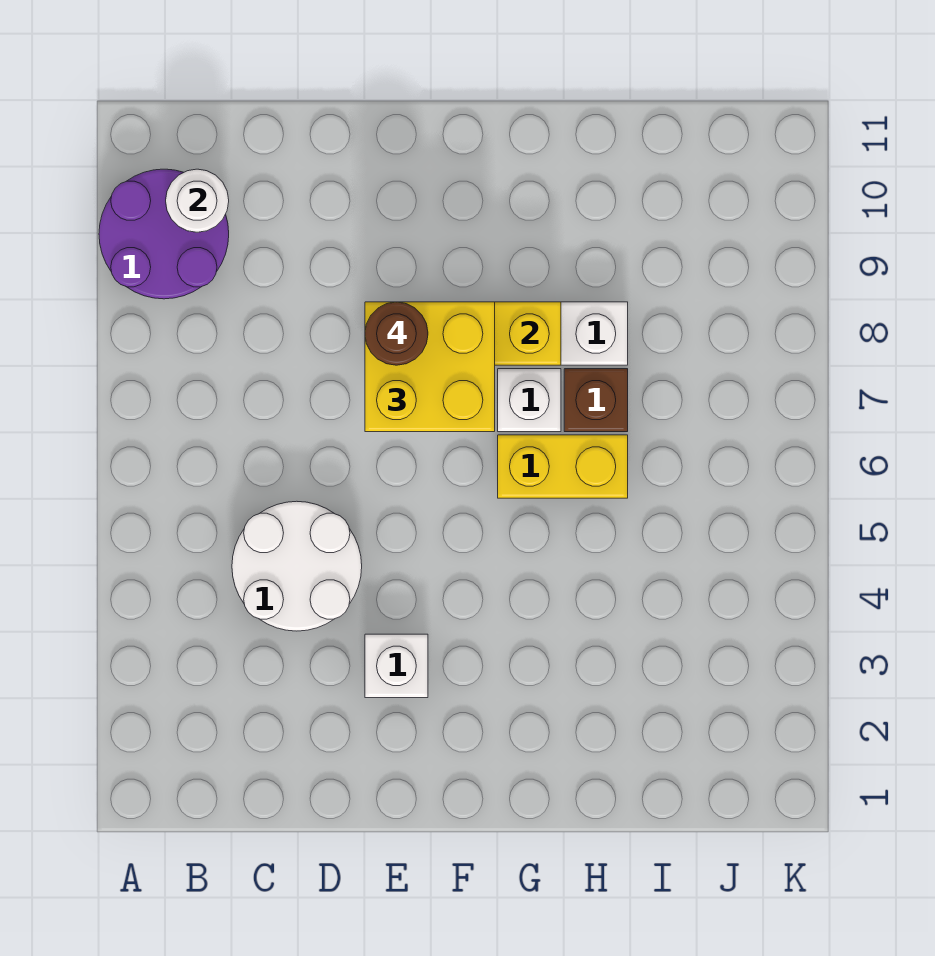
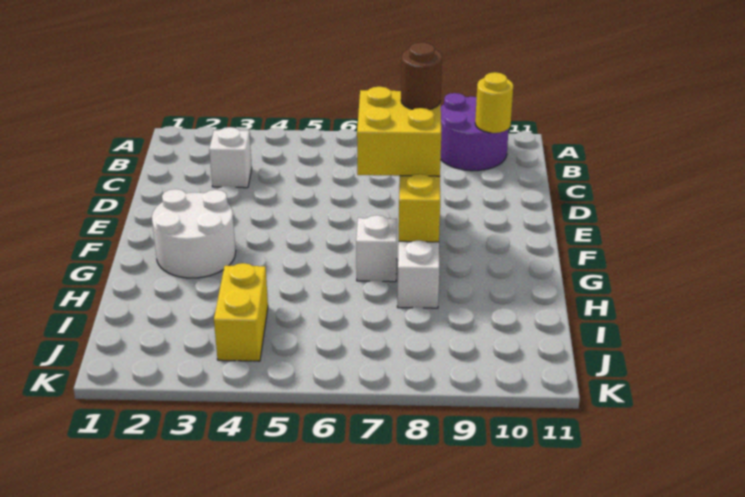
white round brick B10 level 2 -> yellow round brick B10 level 2
white round brick C4:D5 level 1 -> white round brick F2:G3 level 1
white brick E3 level 1 -> white brick C3 level 1
yellow brick G6:H6 level 1 -> yellow brick I4:J4 level 1
brown brick H7 level 1 -> none

